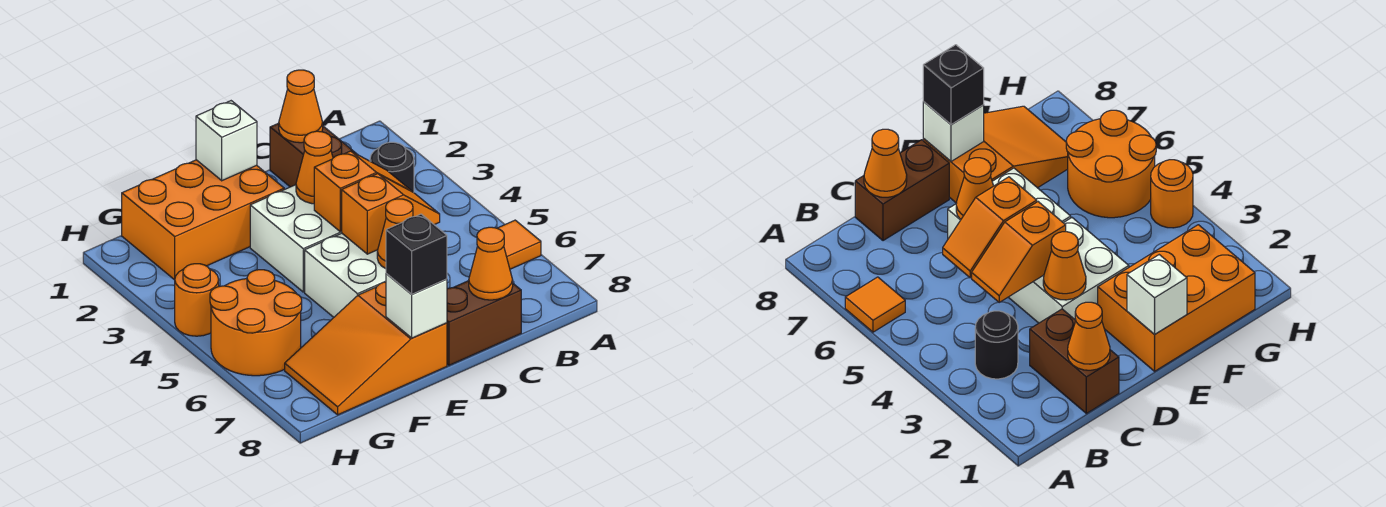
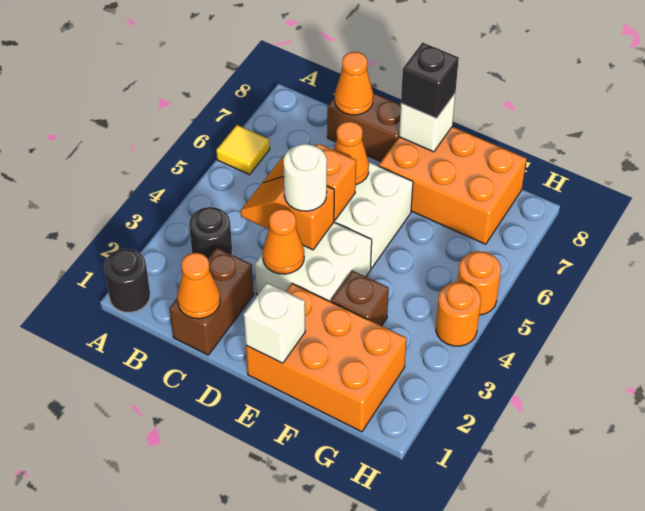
none -> black round brick A1 level 1
orange tile A6 level 1 -> yellow tile A6 level 1
none -> white round brick D4 level 3
orange slope E7:G8 level 1 top E -> orange brick E7:G8 level 1
none -> brown brick F3 level 1
orange round brick G5:H6 level 1 -> orange round brick H5 level 1

